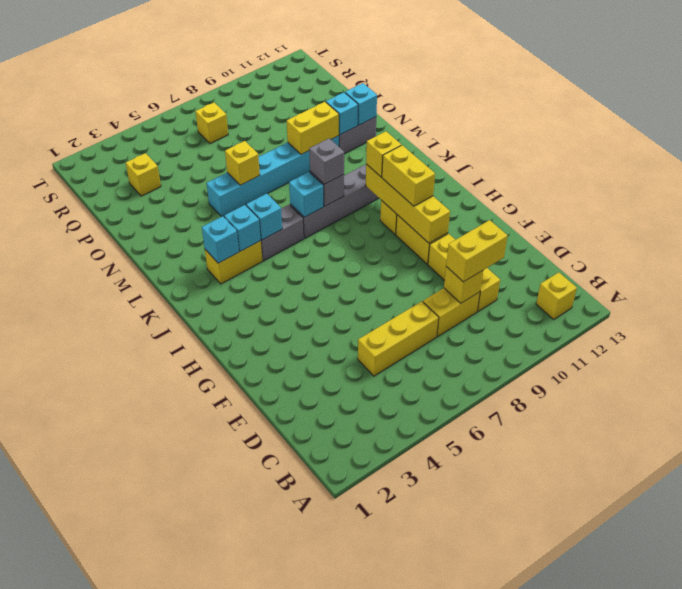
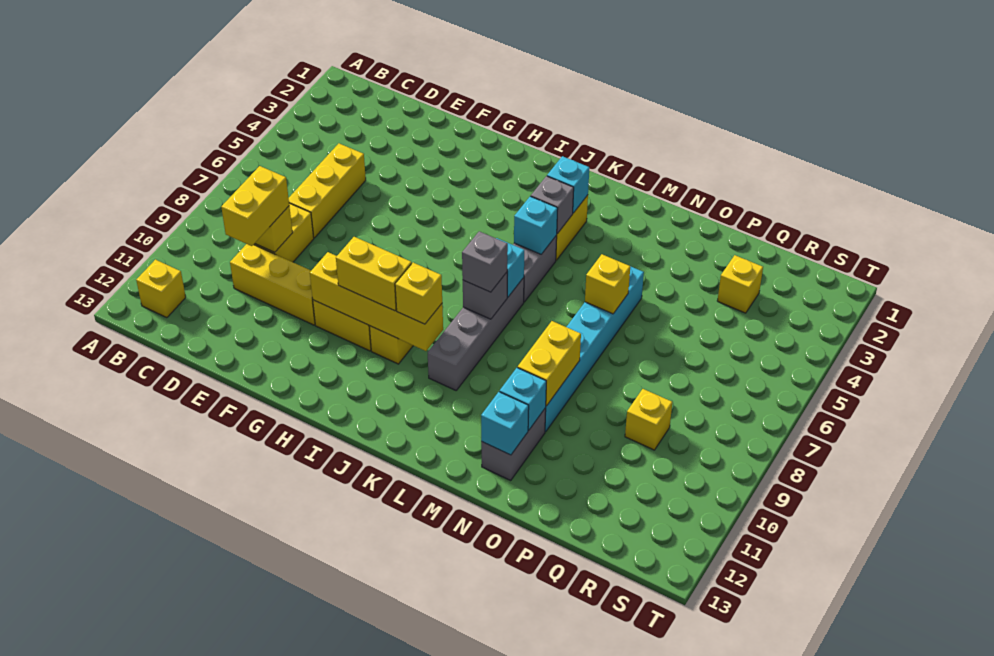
cyan brick K4 level 2 -> grey brick K4 level 2
yellow brick R7 level 1 -> yellow brick Q9 level 1

